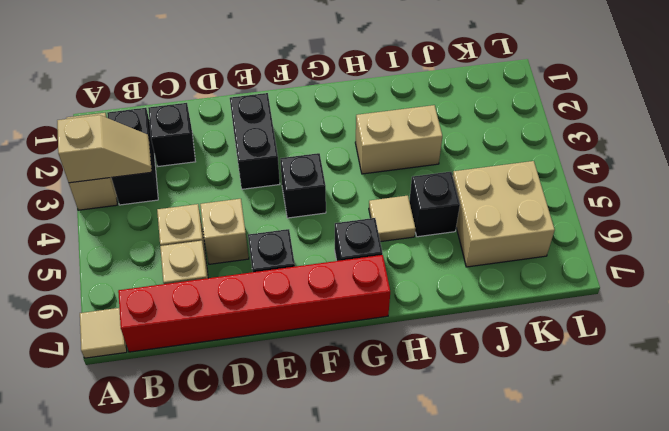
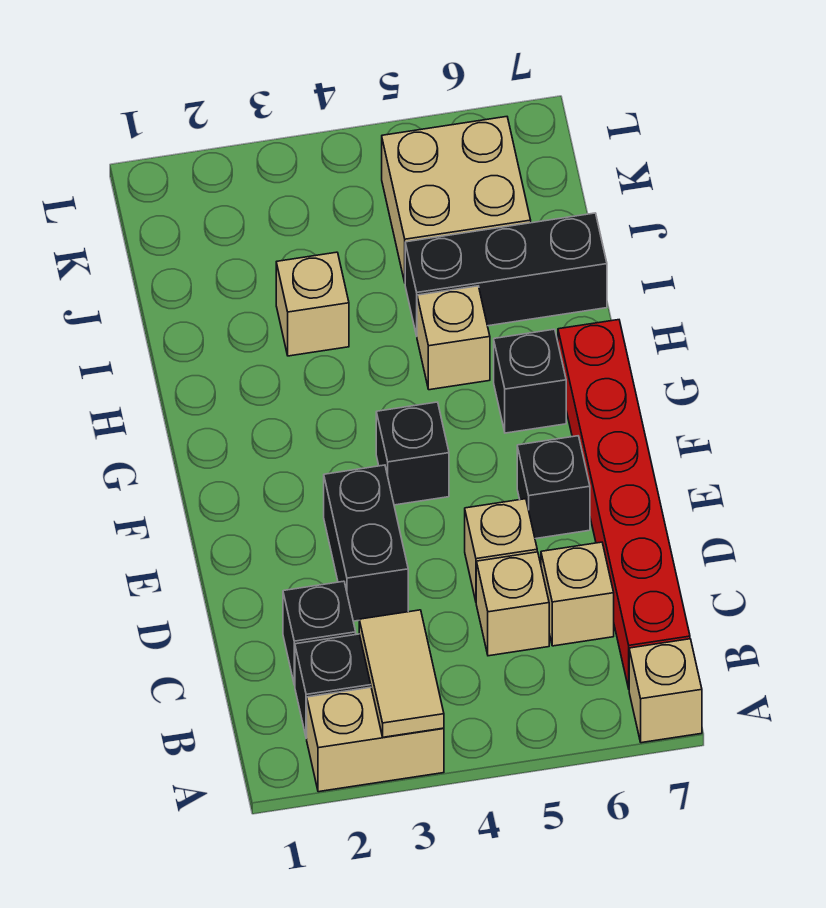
tan slope A3:B3 level 2 top A -> tan tile A3:B3 level 2
tan tile A7 level 1 -> tan brick A7 level 1
black brick E2:E3 level 1 -> black brick D3:E3 level 1
tan brick H3:I3 level 1 -> tan brick I3 level 1
tan tile H5 level 1 -> tan brick H5 level 1
black brick I5 level 1 -> black brick I5:I7 level 1

